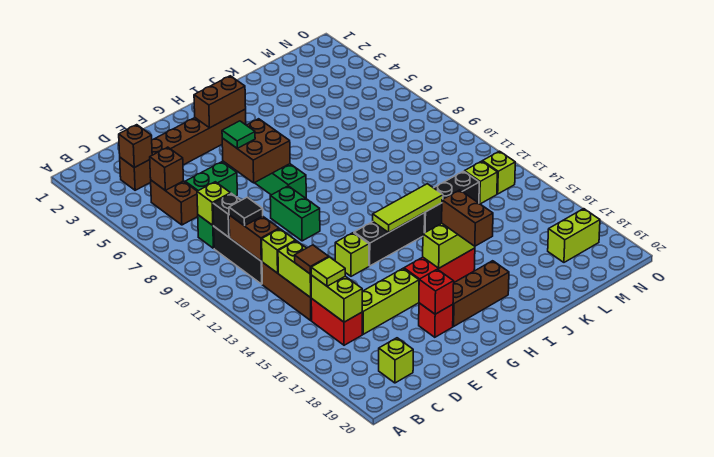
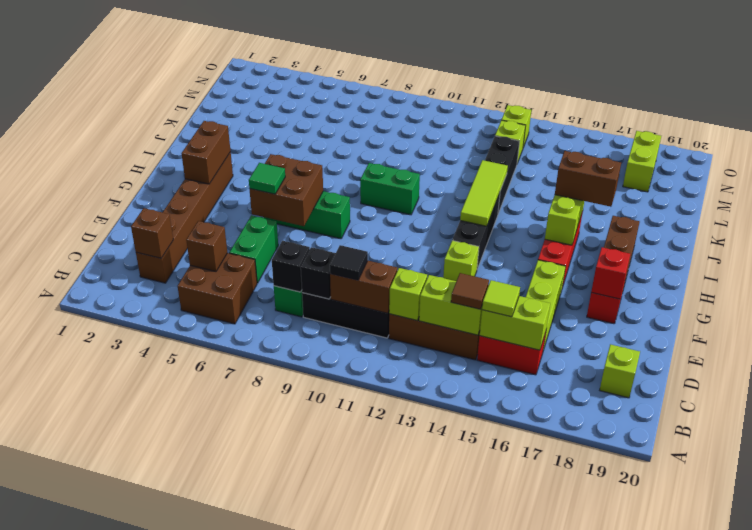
brown brick C5:C6 level 1 -> brown brick B5:C6 level 1
lime brick C8 level 2 -> black brick C8 level 2
green brick F9:F10 level 1 -> green brick I9:I10 level 1

